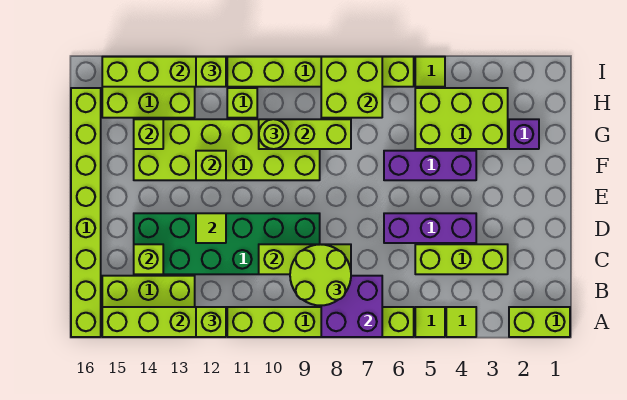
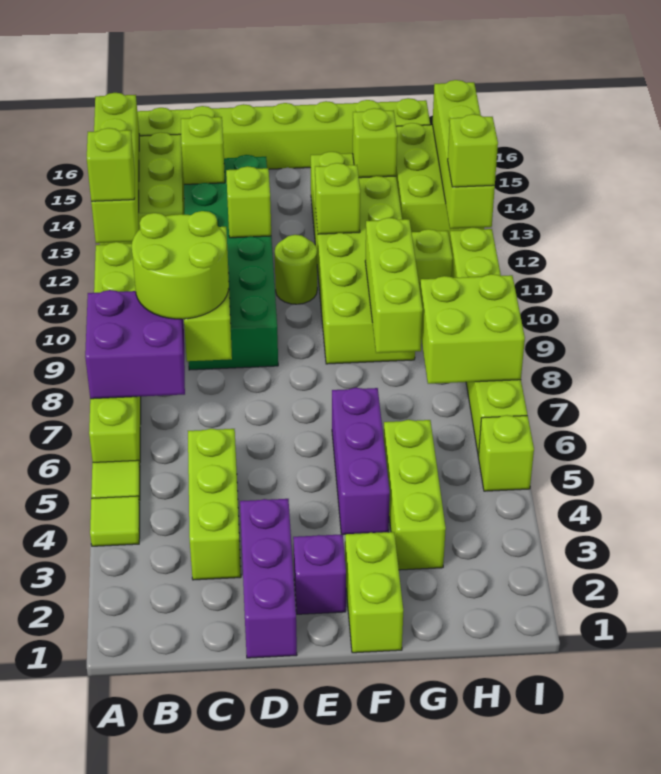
lime brick A1:A2 level 1 -> lime brick F1:F2 level 1
purple brick D4:D6 level 1 -> purple brick D1:D3 level 1
lime tile D12 level 2 -> lime brick D12 level 2
purple brick G2 level 1 -> purple brick E2 level 1
lime brick G3:H5 level 1 -> lime brick G3:G5 level 1
lime round brick G10 level 3 -> lime round brick E11 level 1
lime tile I5 level 1 -> lime brick I5 level 1

